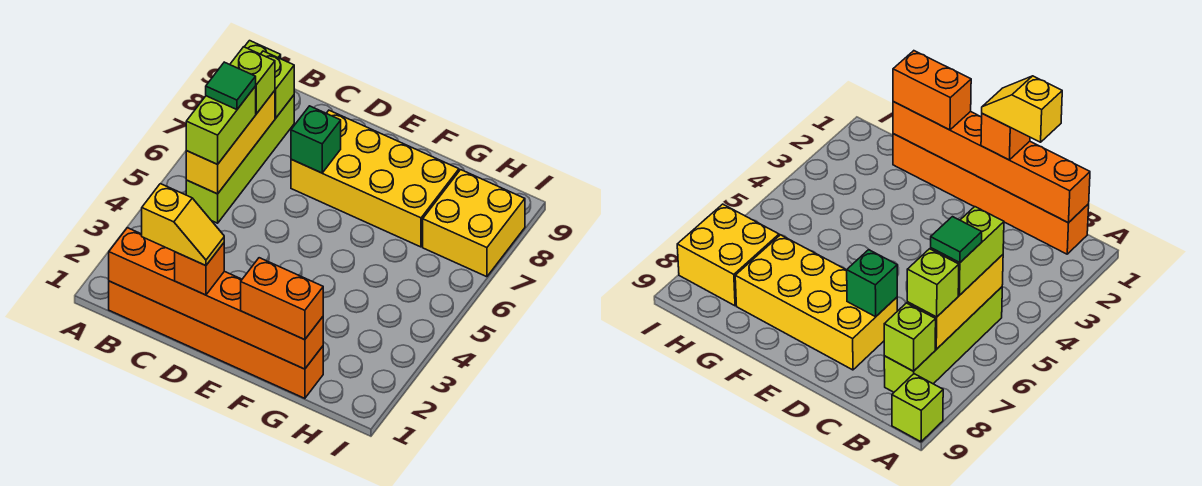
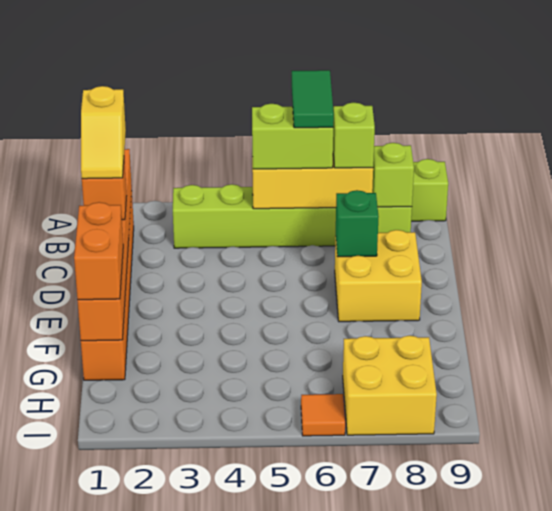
lime brick B5:B8 level 1 -> lime brick B3:B8 level 1
green tile B6 level 4 -> green tile A6:B6 level 4
yellow brick D7:G8 level 1 -> yellow brick D7:E8 level 1
none -> orange tile I6 level 1

